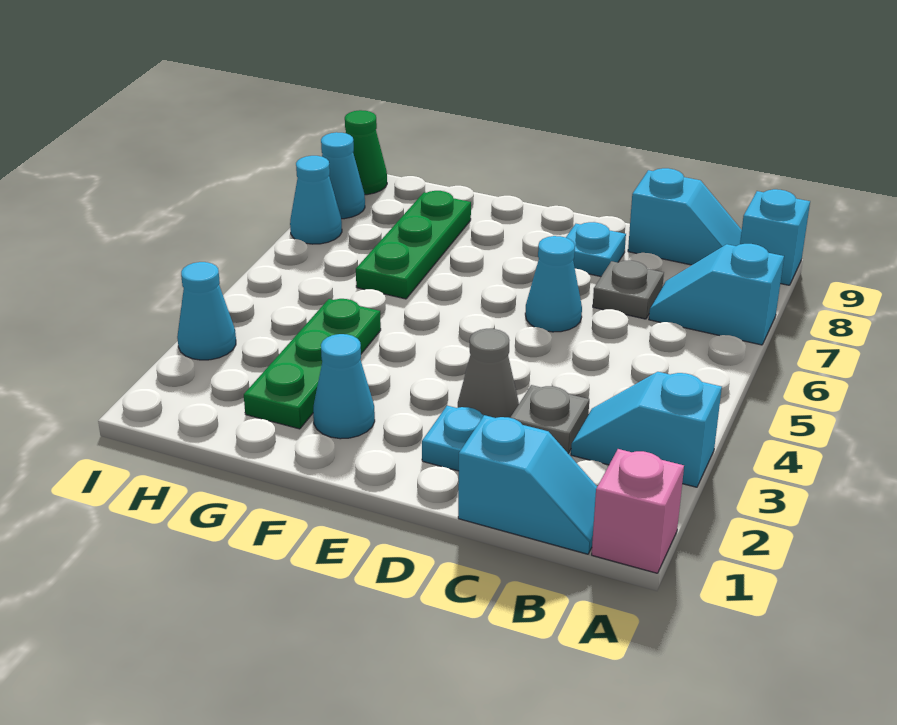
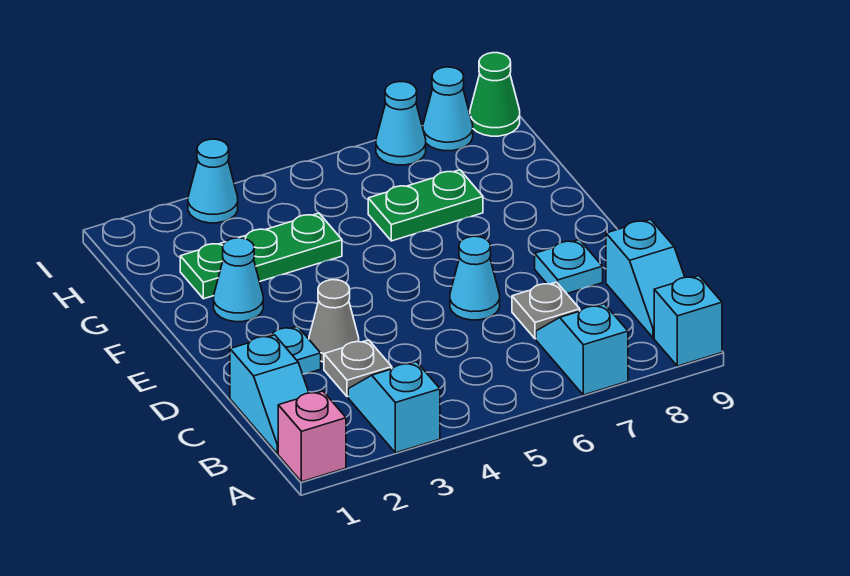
green plate G6:G8 level 1 -> green plate G6:G7 level 1

